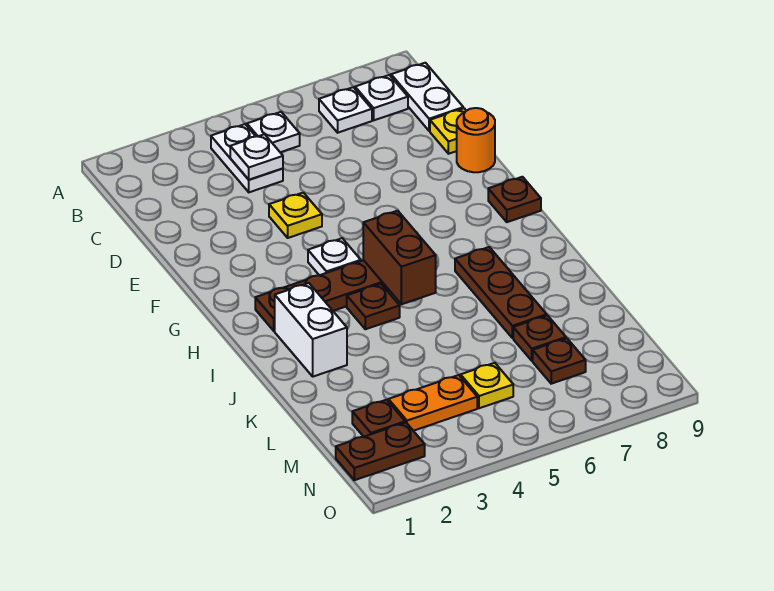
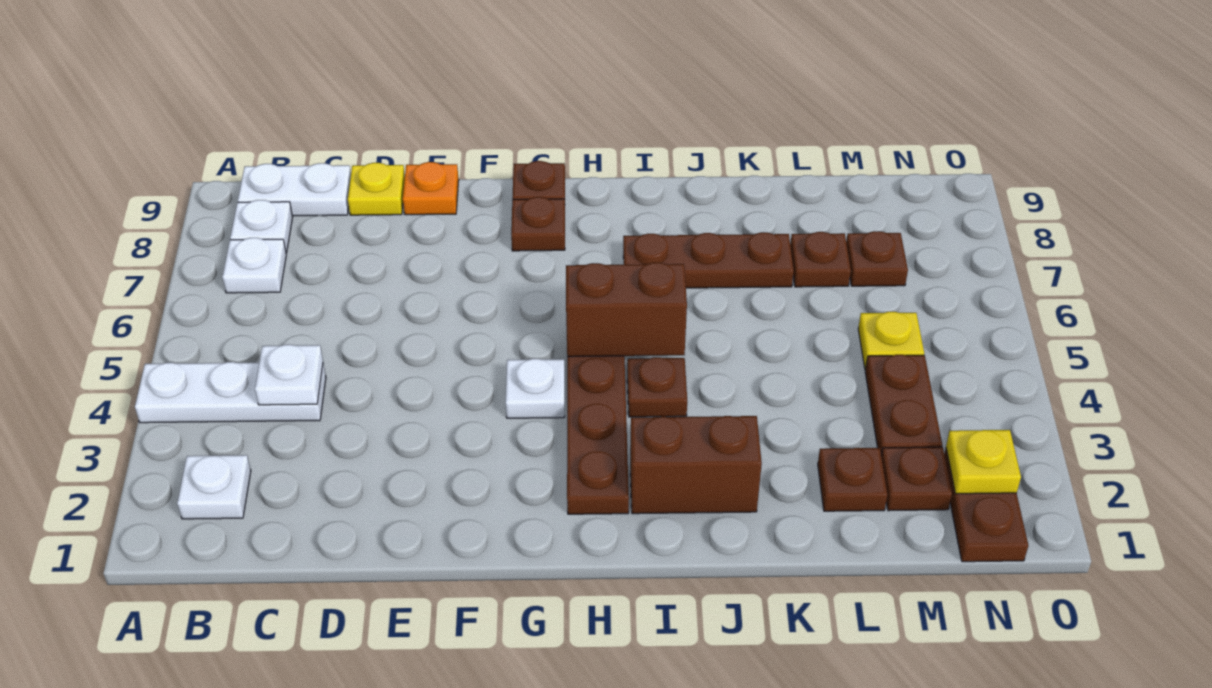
white plate B4:C4 level 1 -> white plate A4:C4 level 1
white plate B5 level 1 -> white plate B2 level 1
yellow plate E4 level 1 -> yellow plate N2 level 2
orange round brick E9 level 1 -> orange plate E9 level 1
none -> brown plate G8 level 1
white brick I2:J2 level 1 -> brown brick I2:J2 level 1
none -> brown plate L2 level 1
orange plate M3:M4 level 1 -> brown plate M3:M4 level 1

